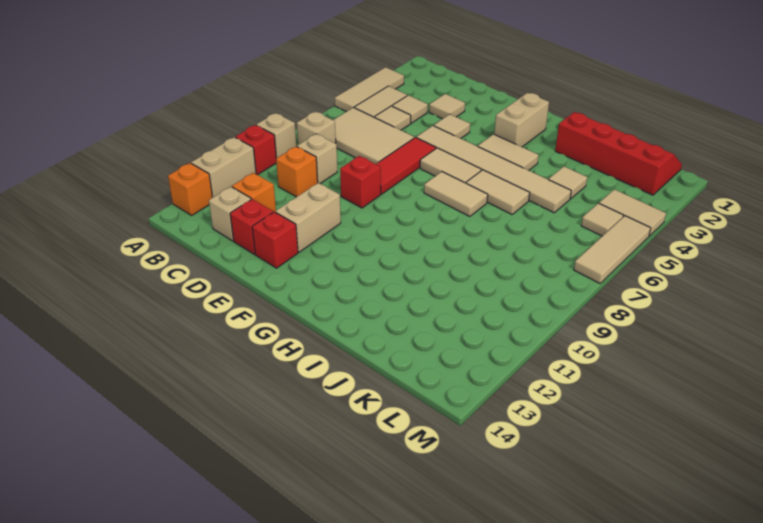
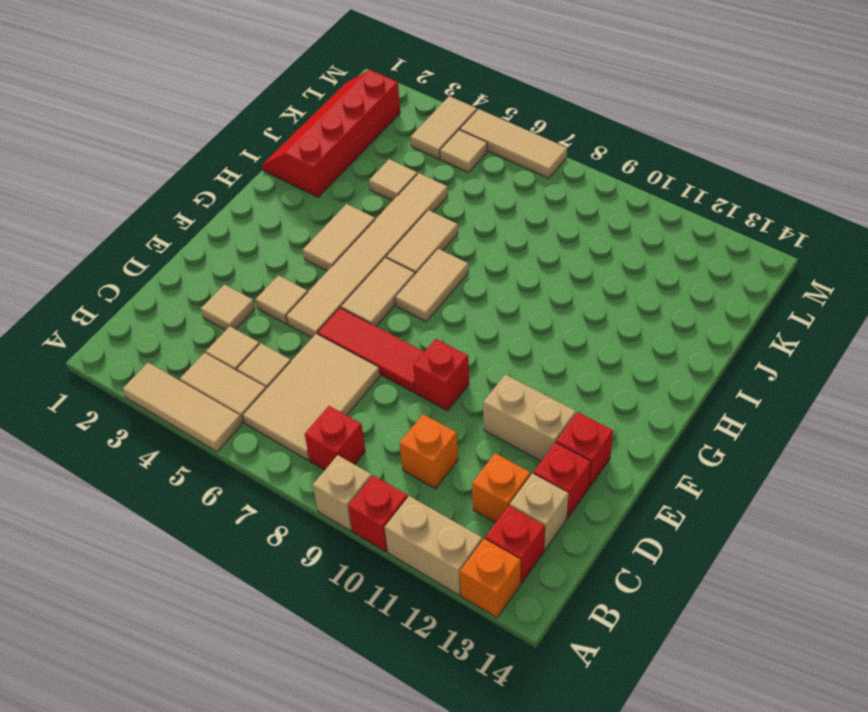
tan brick B8 level 1 -> red brick B8 level 1
none -> red brick B13 level 1
tan brick C9 level 1 -> none
tan brick G2:G3 level 1 -> none

